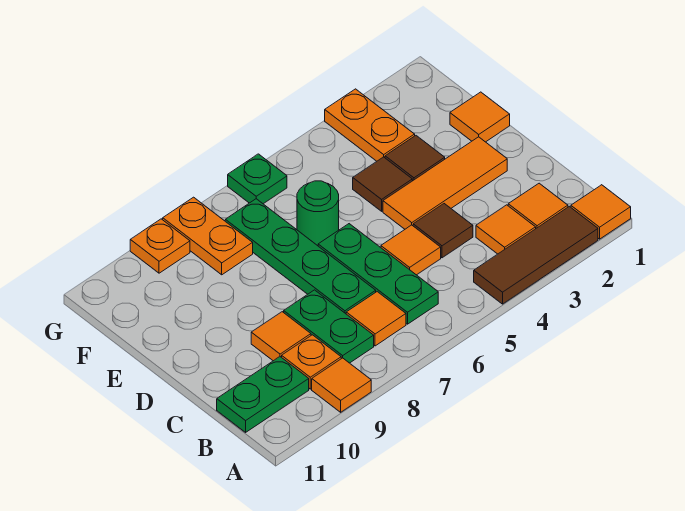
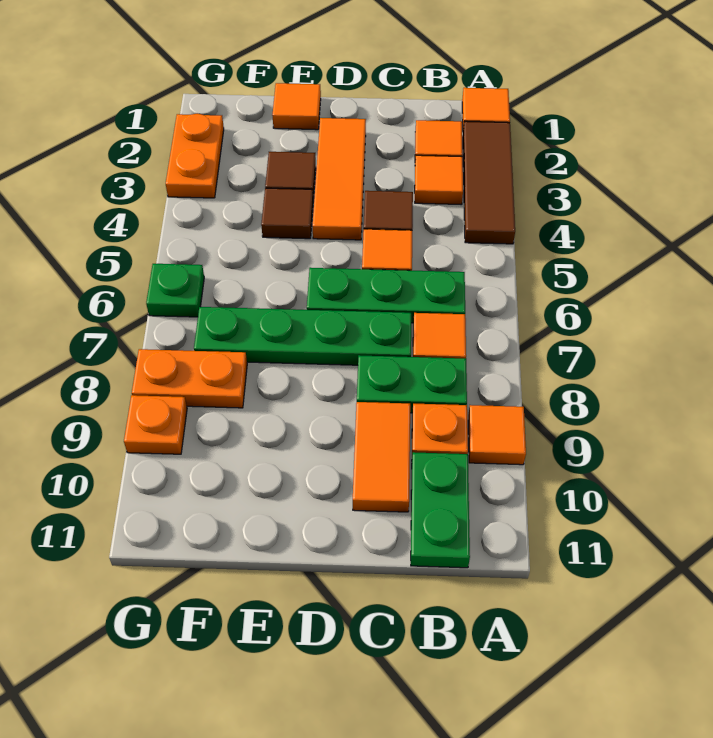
orange tile C9 level 1 -> orange tile C9:C10 level 1
green round brick E6 level 1 -> none
orange plate F3:G3 level 1 -> orange plate G2:G3 level 1

